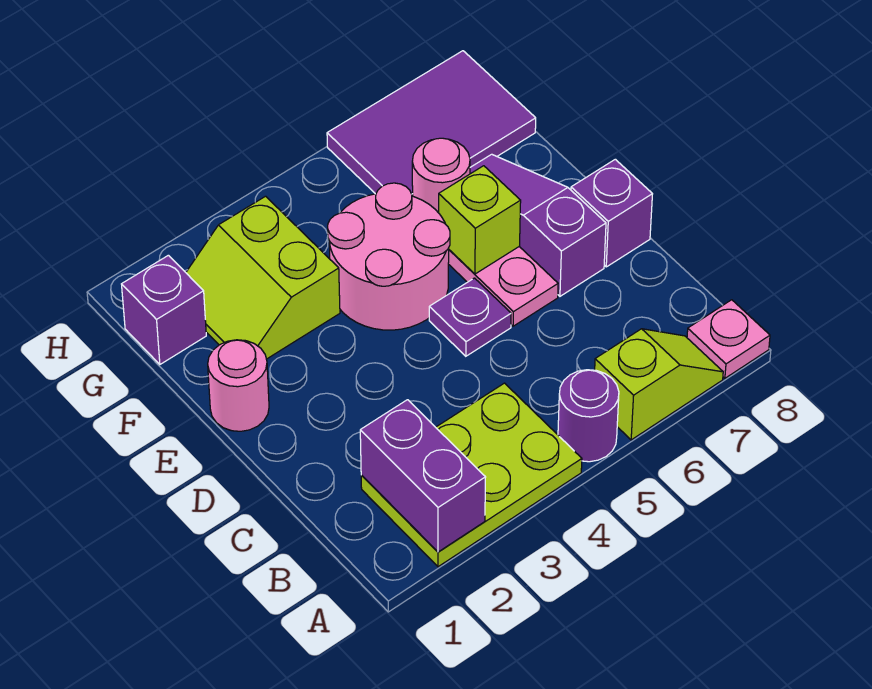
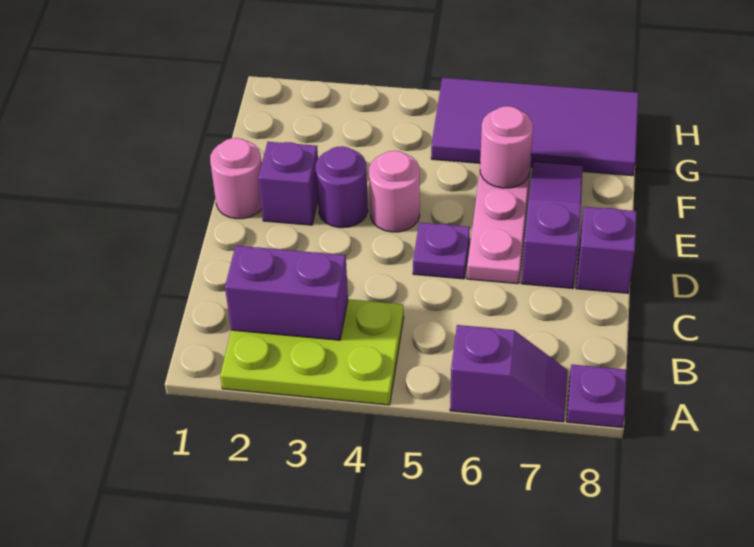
purple brick A2:B2 level 2 -> purple brick B2:B3 level 2
purple round brick A5 level 1 -> purple round brick E3 level 1
lime slope A6:A7 level 1 top 6 -> purple slope A6:A7 level 1 top 6
pink plate A8 level 1 -> purple plate A8 level 1
pink round brick E4:F5 level 1 -> pink round brick E4 level 1
lime brick E6 level 2 -> none
lime slope F2:G3 level 1 top 3 -> none
purple brick G1 level 1 -> purple brick E2 level 1
purple tile G6:H8 level 1 -> purple tile G5:H8 level 1

